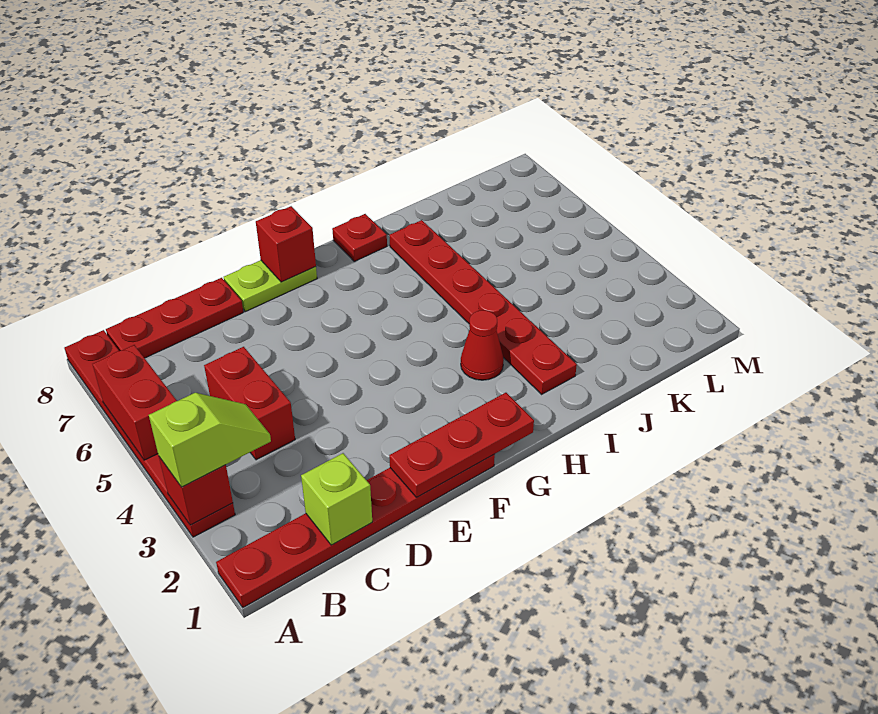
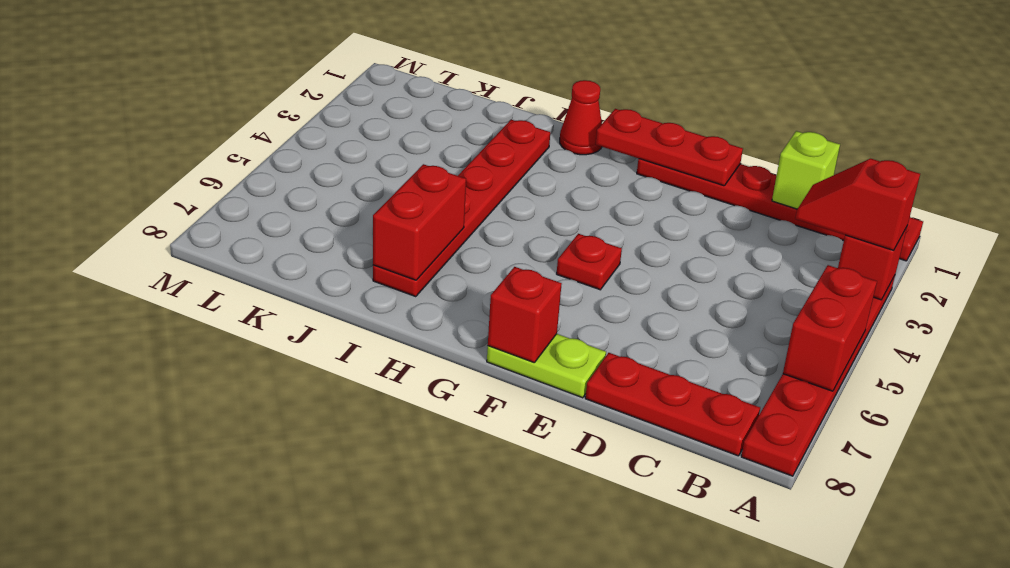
lime slope A3:B3 level 3 top A -> red slope A3:B3 level 3 top A
red brick C4:C5 level 1 -> red brick I6:I7 level 2
red cone H3 level 1 -> red cone H1 level 1
red plate H8 level 1 -> red plate F5 level 1

